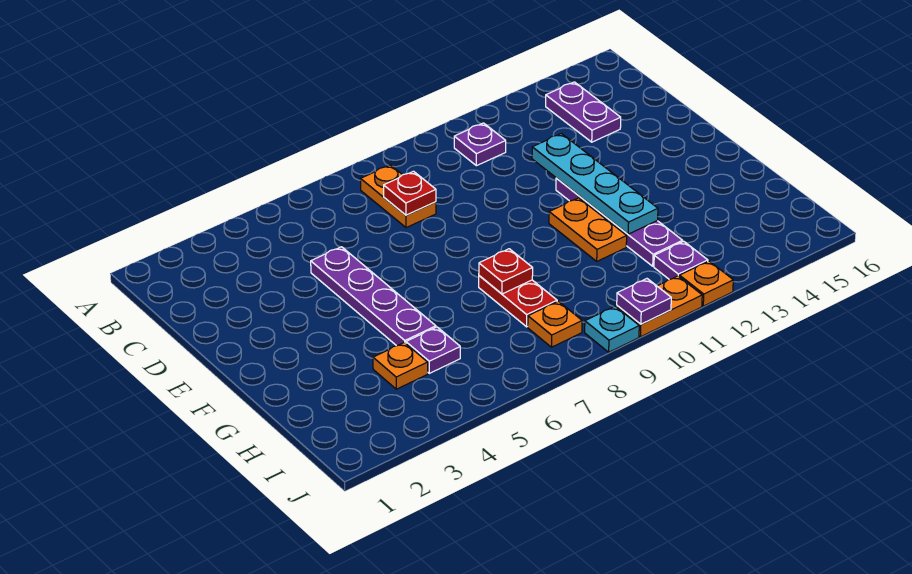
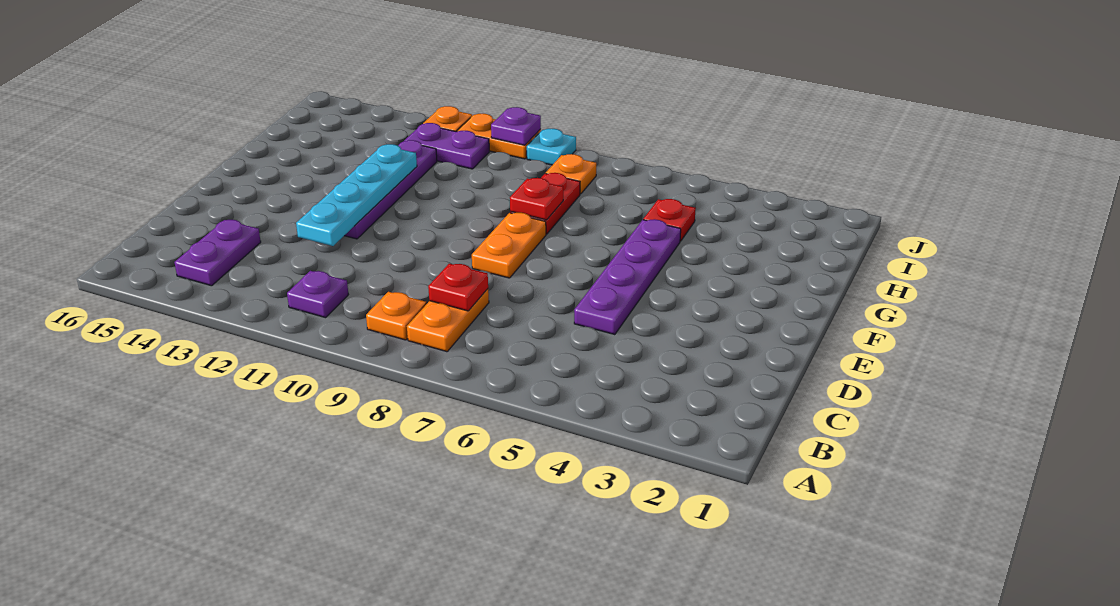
orange plate F11:G11 level 1 -> orange plate E8:F8 level 1
orange plate H4 level 1 -> orange plate B9 level 1
purple plate H5 level 1 -> red plate H5 level 1
purple plate I12 level 1 -> purple plate I11:I12 level 1

